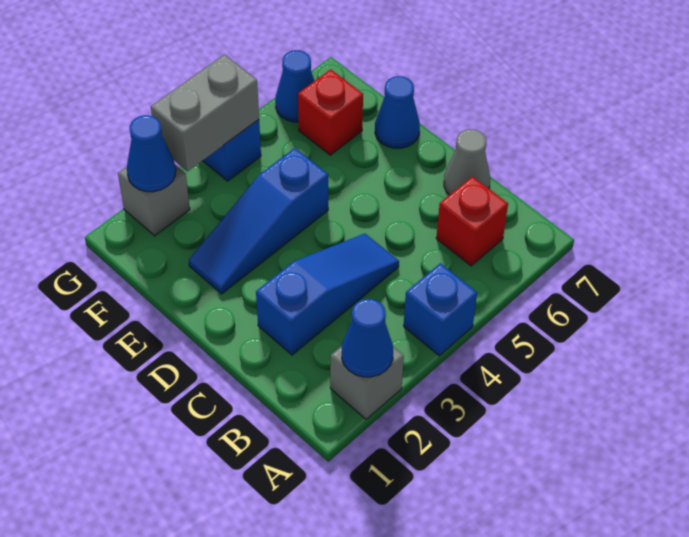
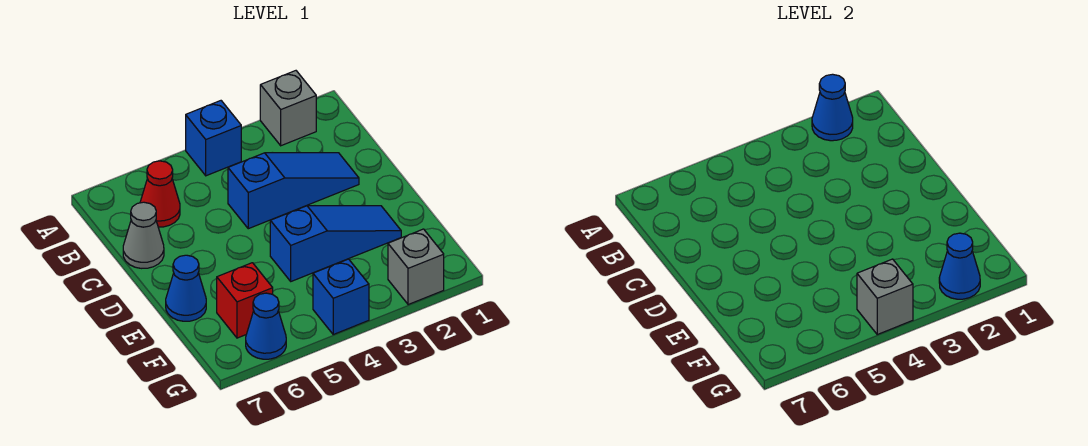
red brick B6 level 1 -> red cone B6 level 1
blue slope C2:C4 level 1 top 2 -> blue slope C2:C4 level 1 top 4
grey brick G3:G4 level 2 -> grey brick G4 level 2

